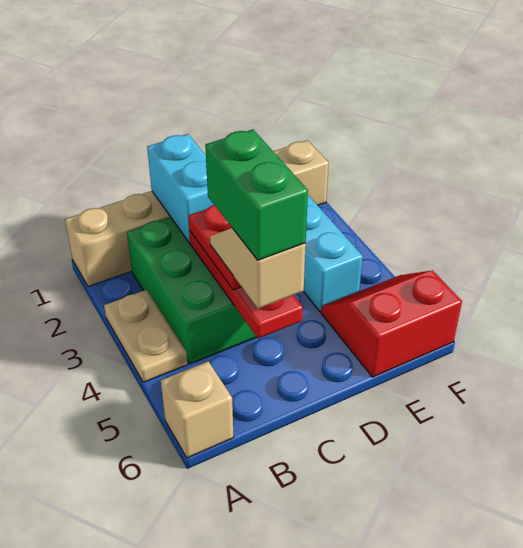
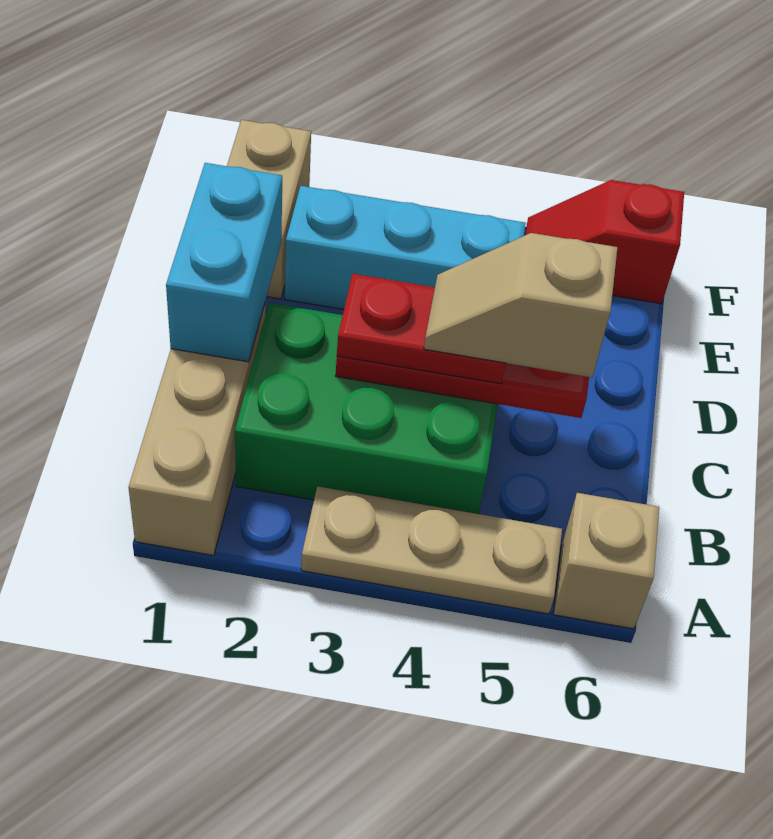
tan plate A3:A4 level 1 -> tan plate A3:A5 level 1
cyan brick C1:C2 level 2 -> cyan brick C1:D1 level 2
green brick C4:C5 level 5 -> none
red slope E5:F6 level 1 top 6 -> red slope F5:F6 level 1 top 6

